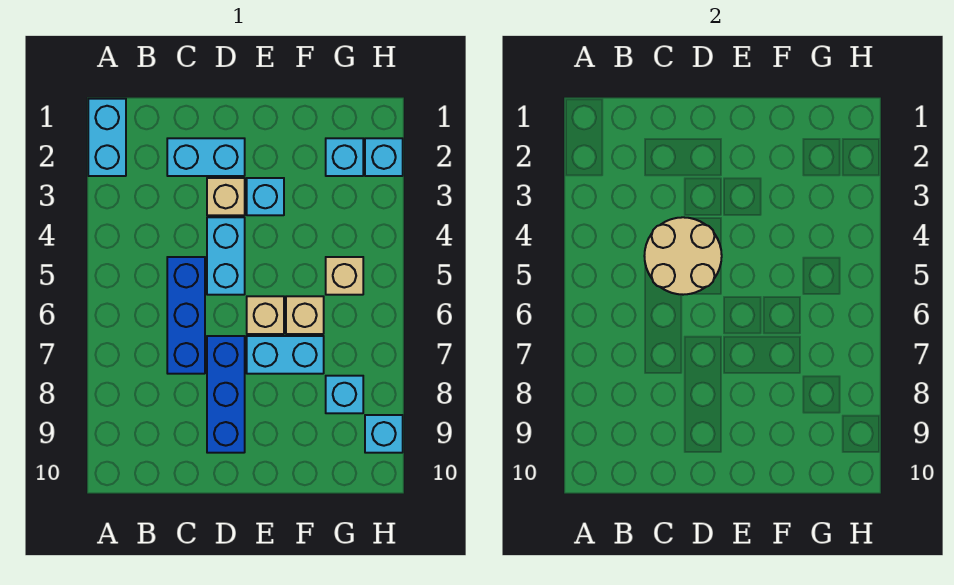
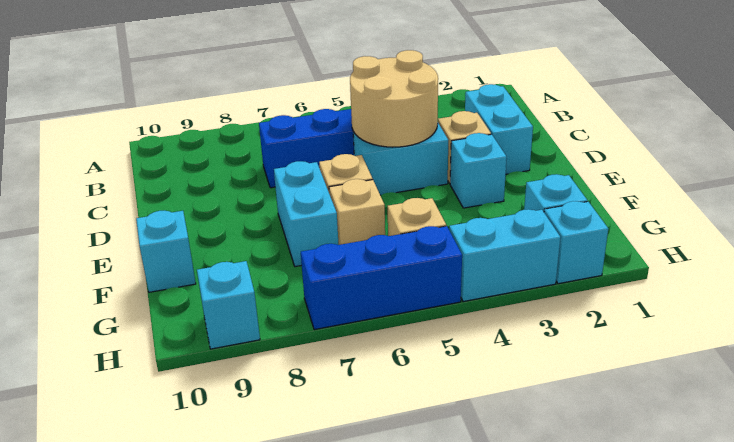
cyan brick A1:A2 level 1 -> cyan brick H3:H4 level 1
blue brick D7:D9 level 1 -> blue brick H5:H7 level 1
cyan brick G8 level 1 -> cyan brick F10 level 1

